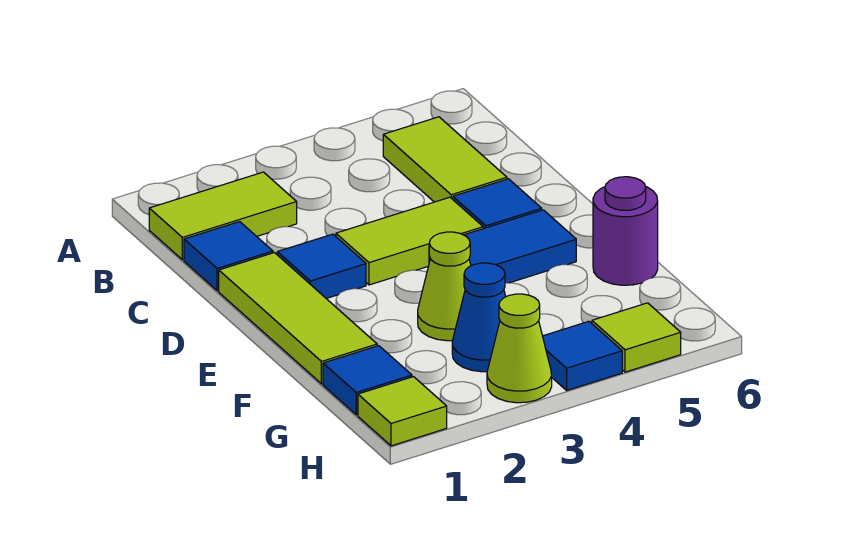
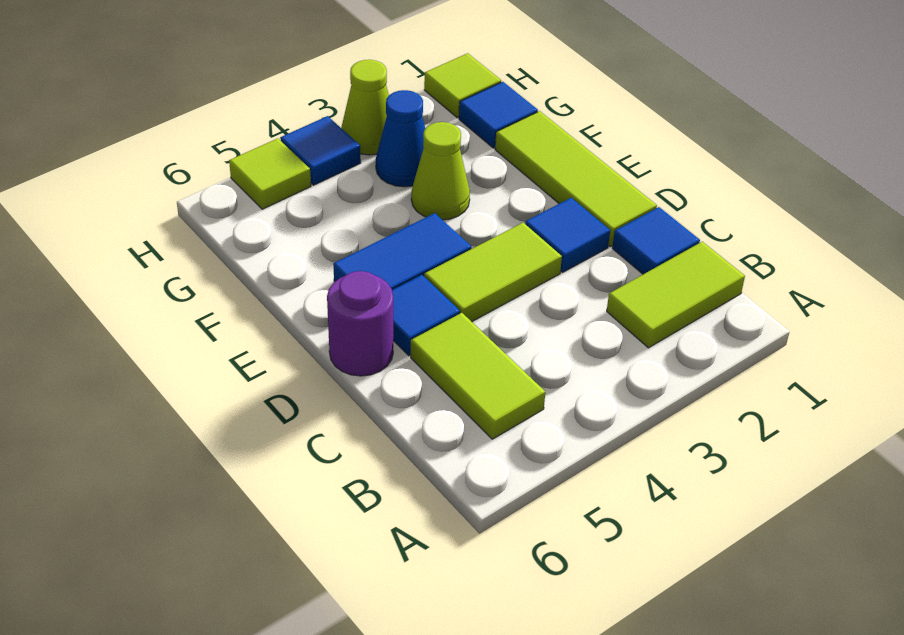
purple round brick F6 level 1 -> purple round brick D6 level 1

